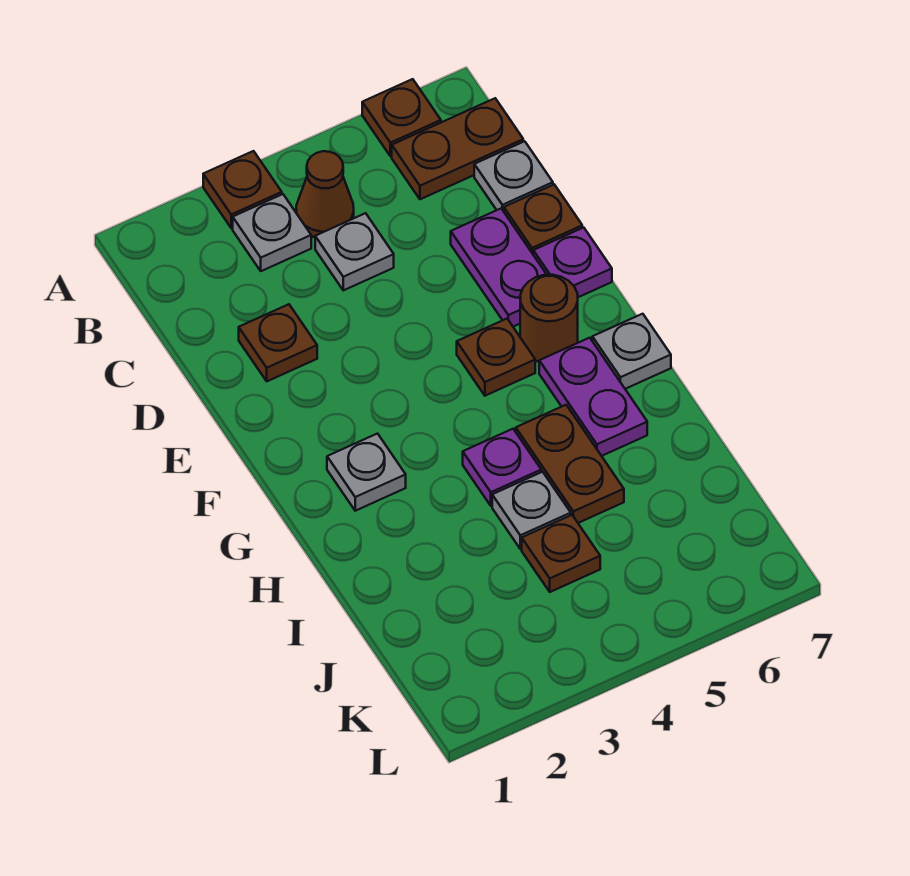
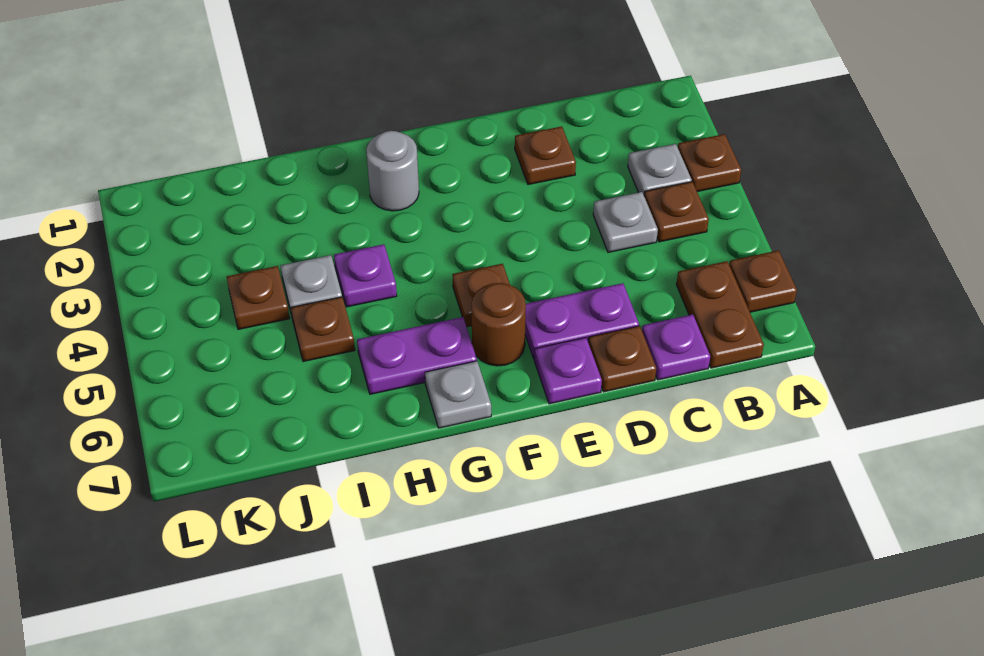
brown cone B4 level 1 -> brown plate B4 level 1
grey plate C7 level 1 -> purple plate C7 level 1
grey plate G2 level 1 -> grey round brick G2 level 1
brown plate H5:I5 level 1 -> brown plate I5 level 1

